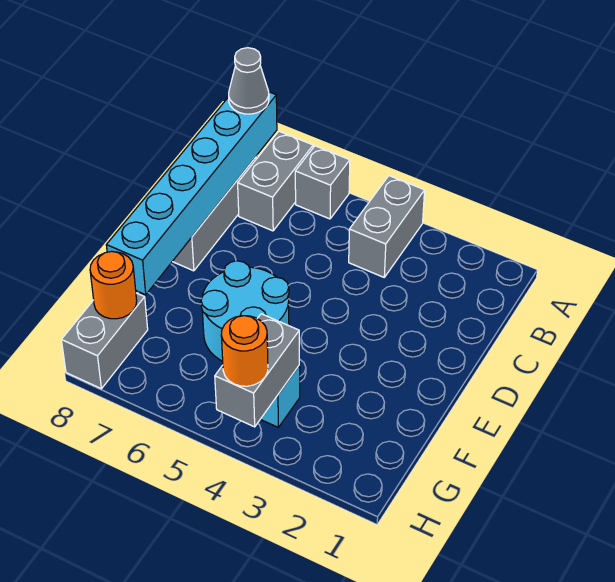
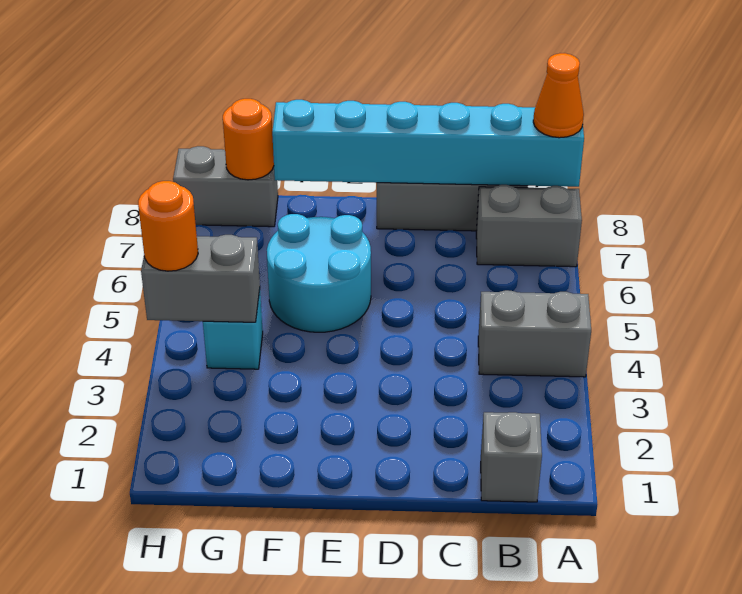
grey brick A6 level 1 -> grey brick B1 level 1
grey cone A8 level 3 -> orange cone A8 level 3

